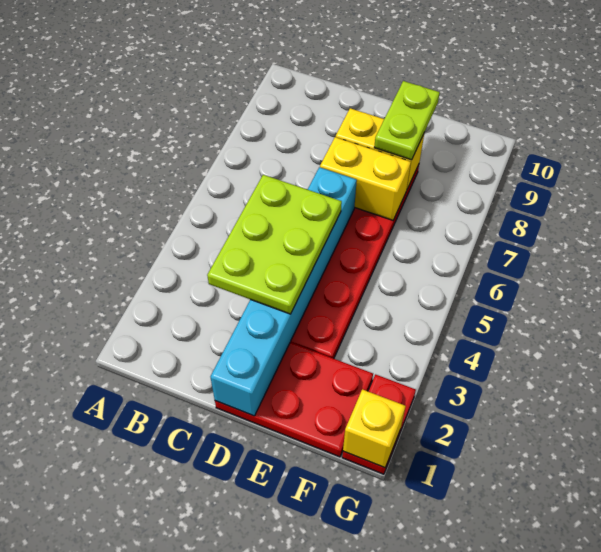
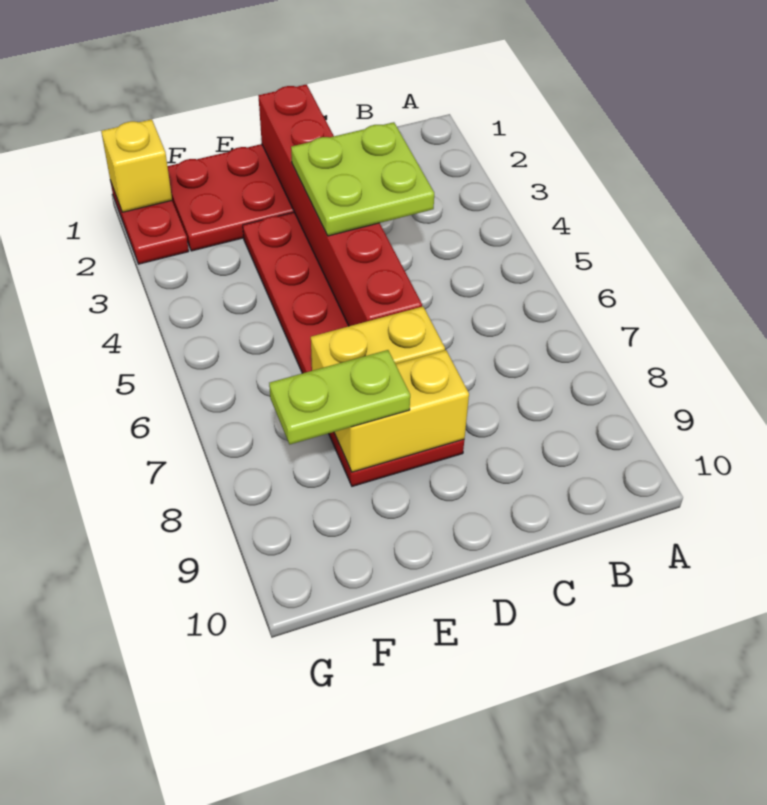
lime plate C3:D5 level 3 -> lime plate C3:D4 level 3
cyan brick D1:D6 level 2 -> red brick D1:D6 level 2
lime plate E8:E9 level 3 -> lime plate E8:F8 level 3

